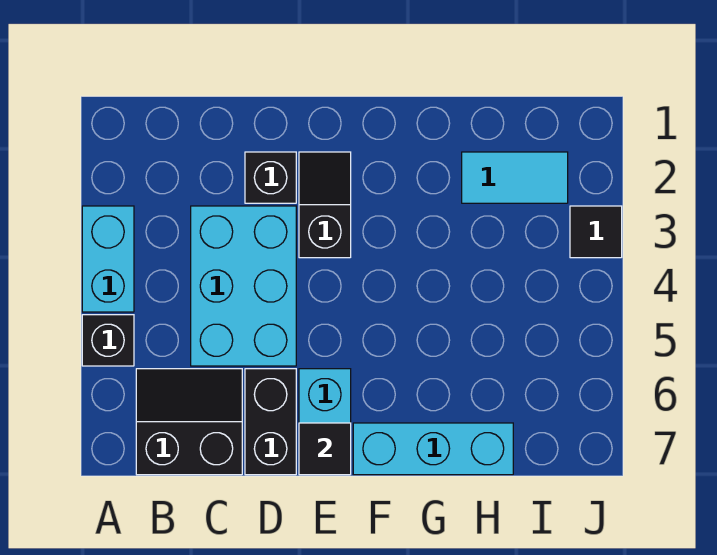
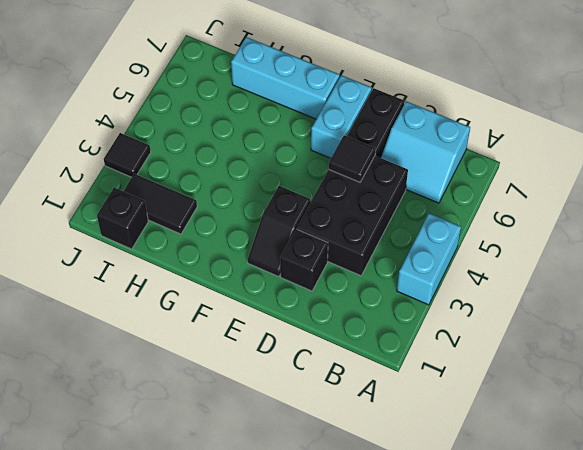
black brick A5 level 1 -> black brick I1 level 1
black slope B6:C7 level 1 top 7 -> cyan slope B6:C7 level 1 top 7
cyan brick C3:D5 level 1 -> black brick C3:D5 level 1
black tile E7 level 2 -> black tile D5 level 2
cyan tile H2:I2 level 1 -> black tile H2:I2 level 1

